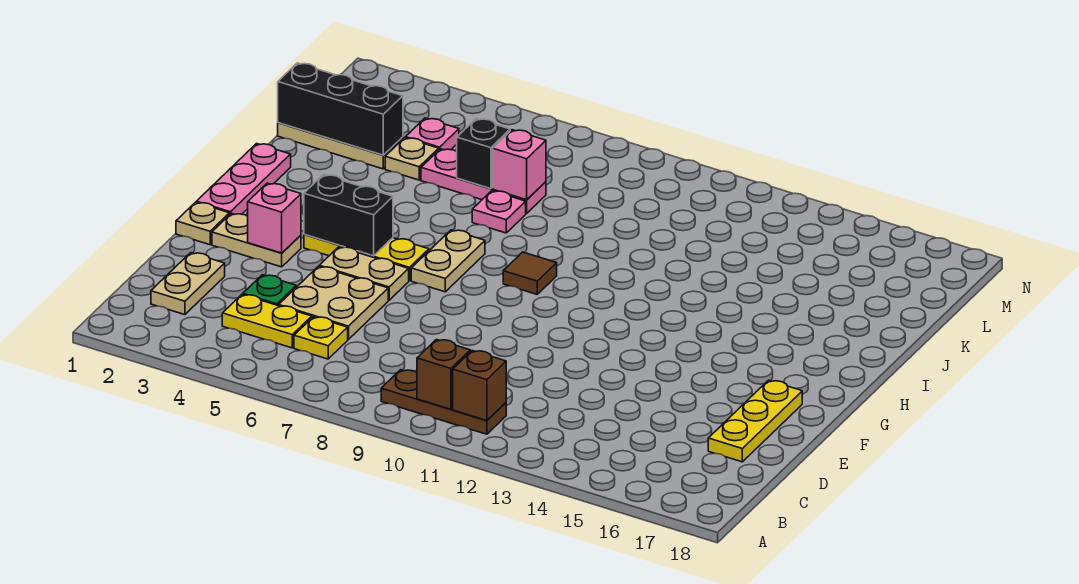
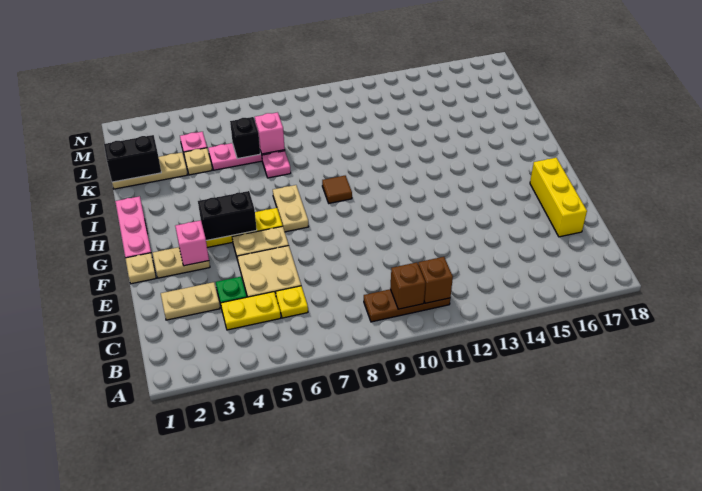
tan plate C2:D2 level 1 -> tan plate D2:D3 level 1
yellow plate D17:F17 level 1 -> yellow brick D17:F17 level 1
black brick K1:K3 level 2 -> black brick K1:K2 level 2

